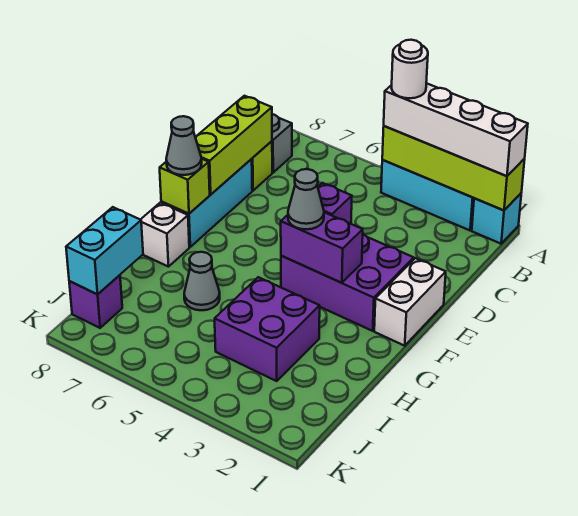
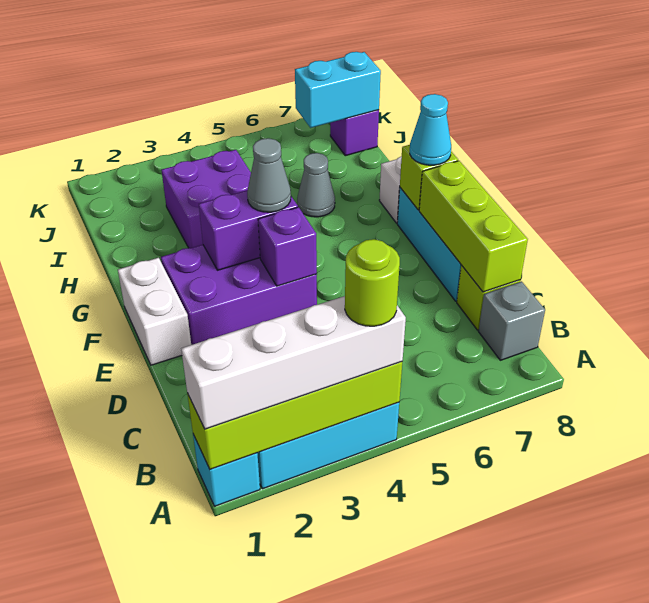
white round brick A4 level 4 -> lime round brick A4 level 4
grey cone F8 level 3 -> cyan cone F8 level 3
cyan brick I8:J8 level 2 -> cyan brick J7:J8 level 2

